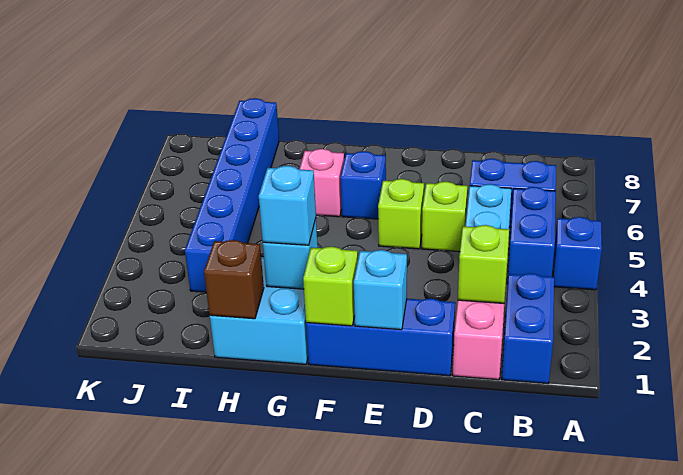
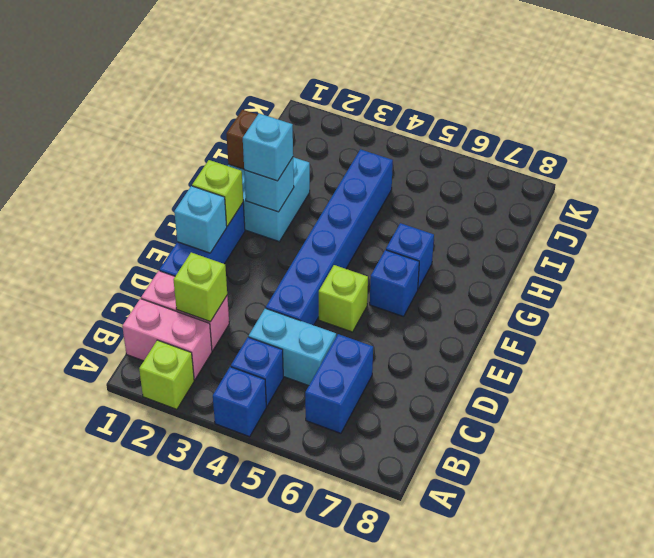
blue brick B1:B2 level 1 -> pink brick B1:B2 level 1
blue brick B4:B5 level 1 -> blue brick B4 level 1
lime brick D5 level 1 -> lime brick A2 level 1
pink brick G6 level 1 -> blue brick G6 level 1
blue brick I3:I8 level 1 -> blue brick D4:I4 level 1

